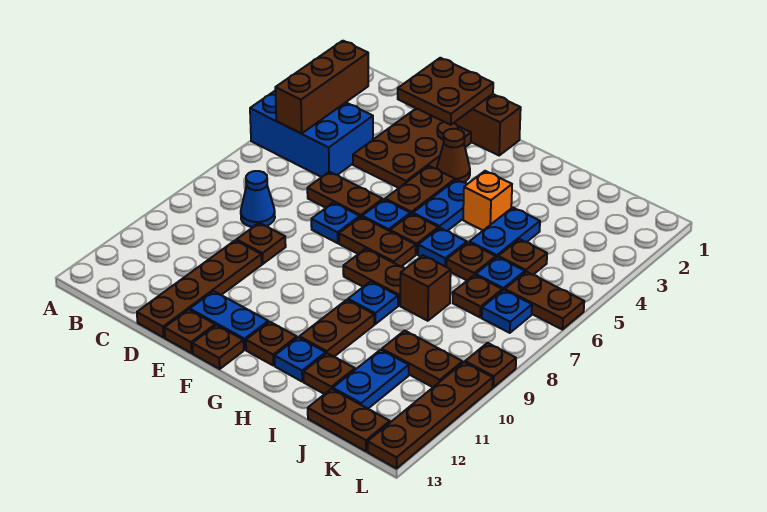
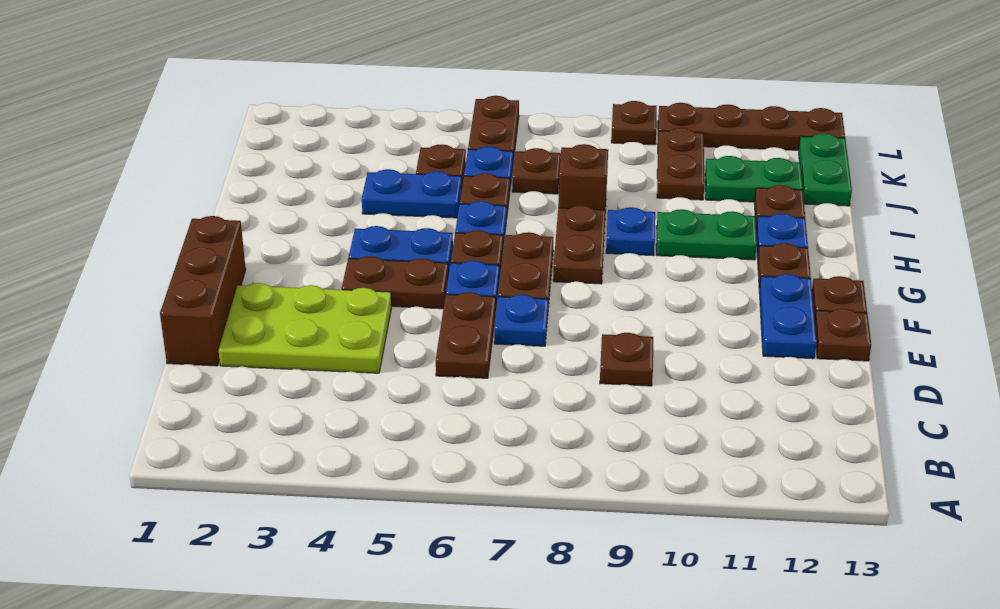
blue brick A4:C5 level 1 -> none
brown brick B3:B5 level 2 -> none
blue cone C8 level 1 -> none
brown plate D1:E2 level 2 -> none
brown plate D2:E4 level 1 -> lime plate D2:E4 level 1
brown plate D10:D13 level 1 -> none
brown cone F3 level 1 -> none
orange brick H4 level 1 -> none
brown plate H10:H11 level 1 -> green plate H10:H11 level 1
blue plate J11:J12 level 1 -> green plate J11:J12 level 1
brown plate J13:K13 level 1 -> green plate J13:K13 level 1
blue plate K7 level 1 -> none

